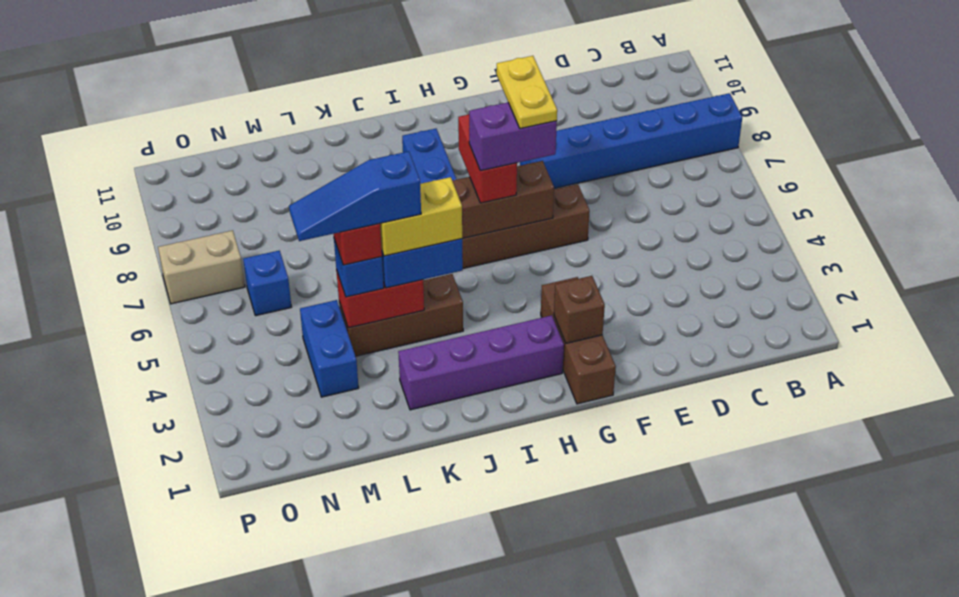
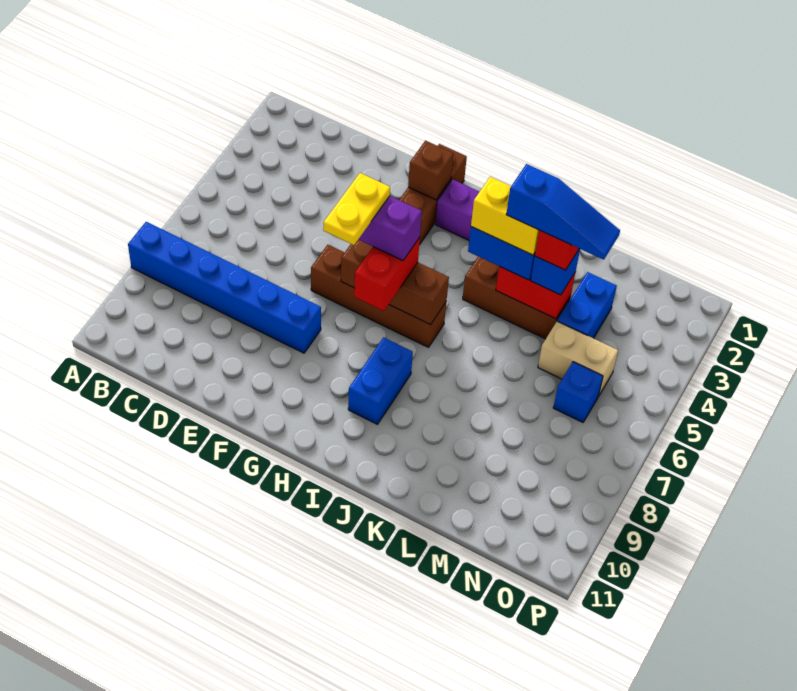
tan brick O7:P7 level 1 -> tan brick M5:N5 level 1

